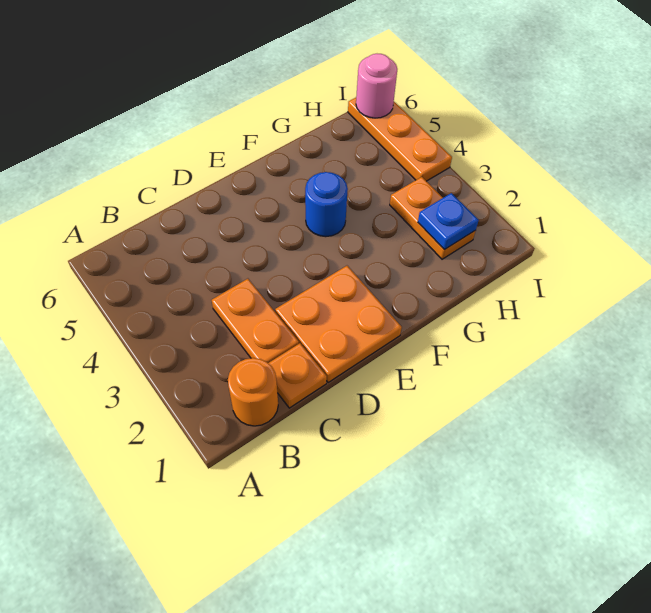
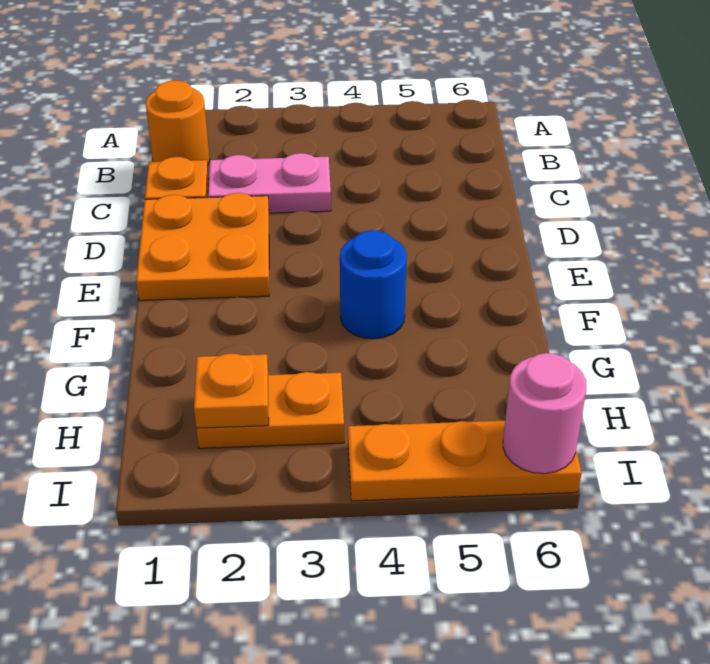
orange plate C2:C3 level 1 -> pink plate C2:C3 level 1
blue plate H2 level 2 -> orange plate H2 level 2

